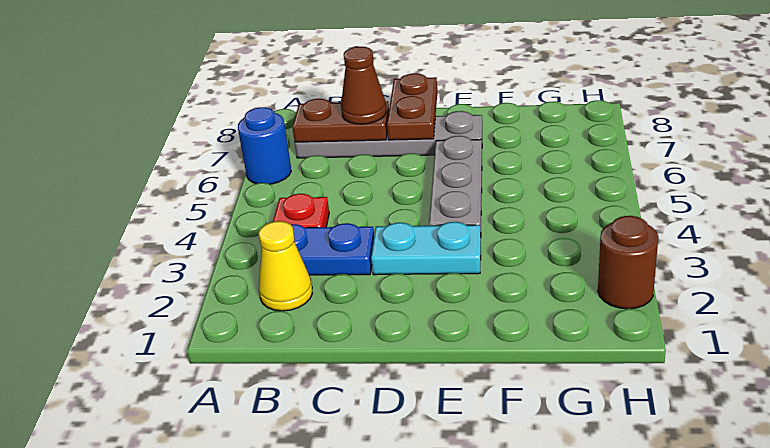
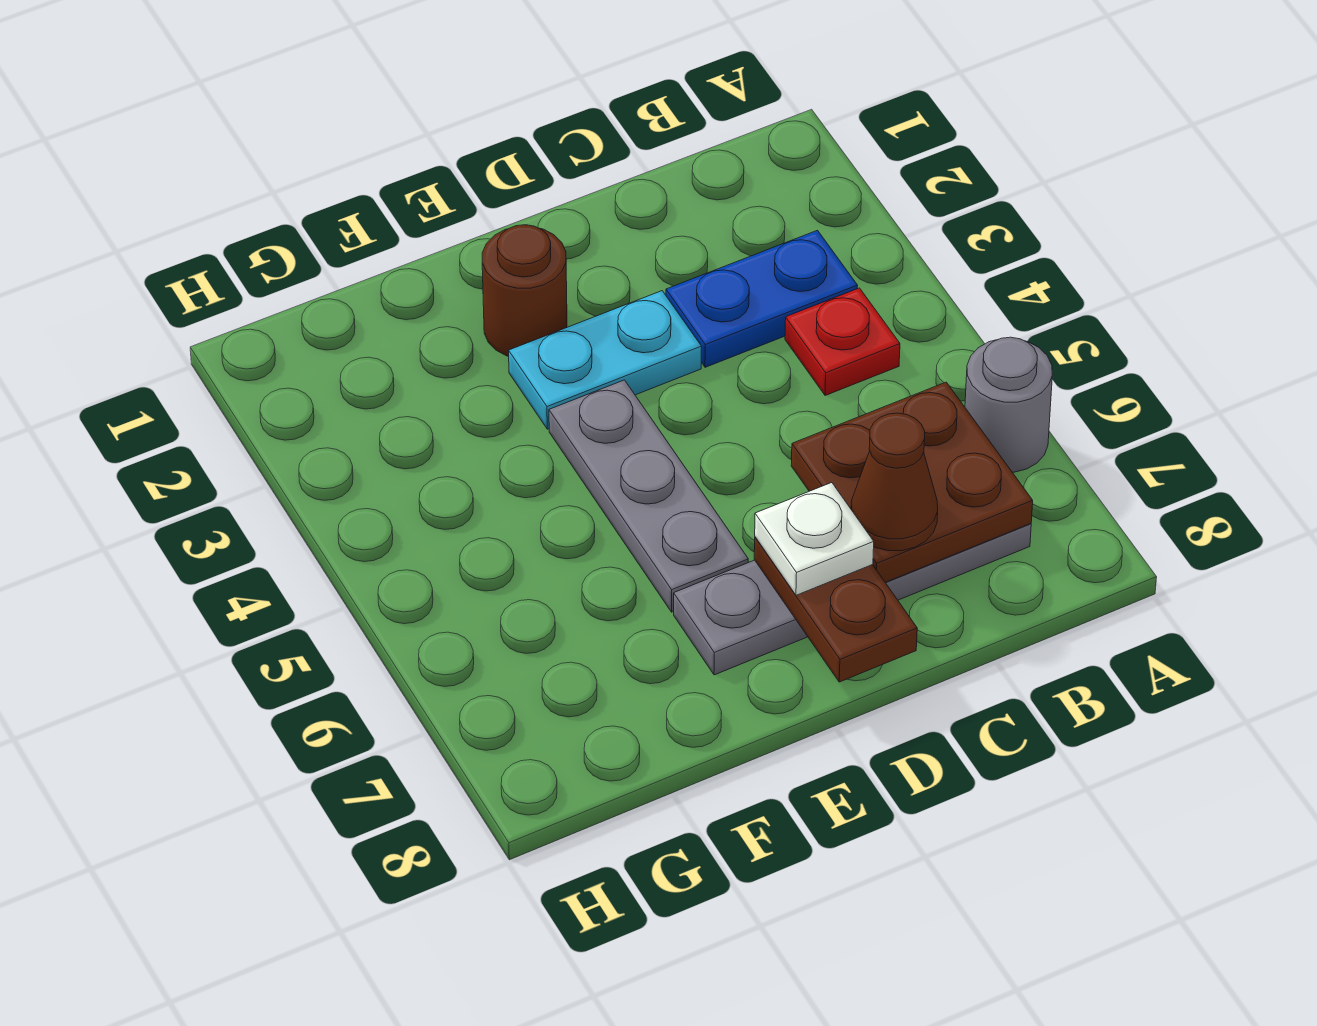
blue round brick A6 level 1 -> grey round brick A6 level 1
yellow cone B2 level 1 -> none
brown plate B7:C7 level 2 -> brown plate B6:C7 level 2
none -> white plate D7 level 3
brown round brick H2 level 1 -> brown round brick E2 level 1

